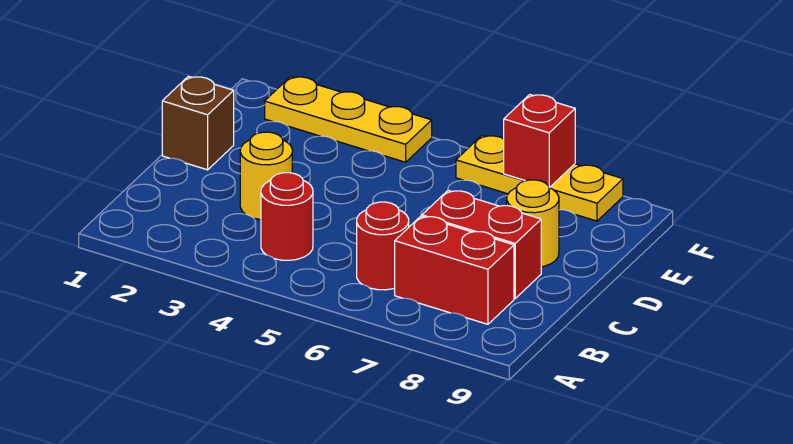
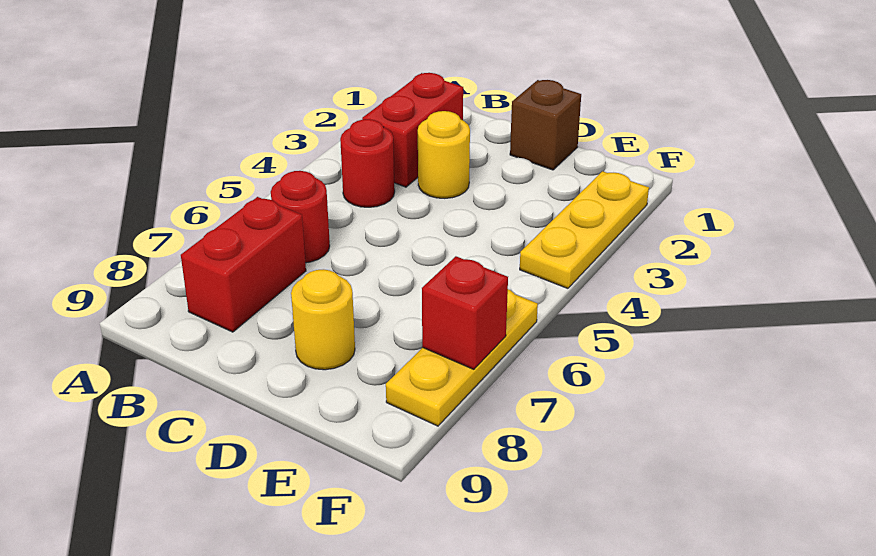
red brick C7:C8 level 1 -> red brick B2:B3 level 1

